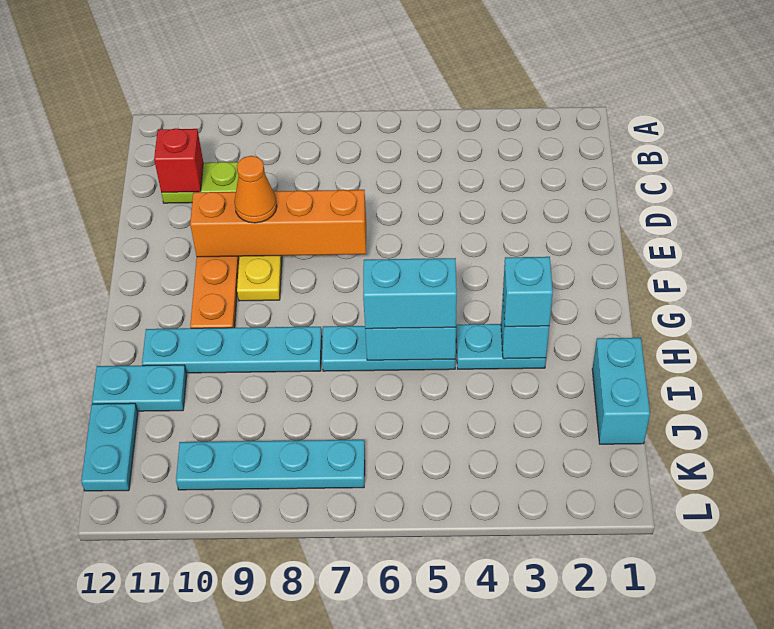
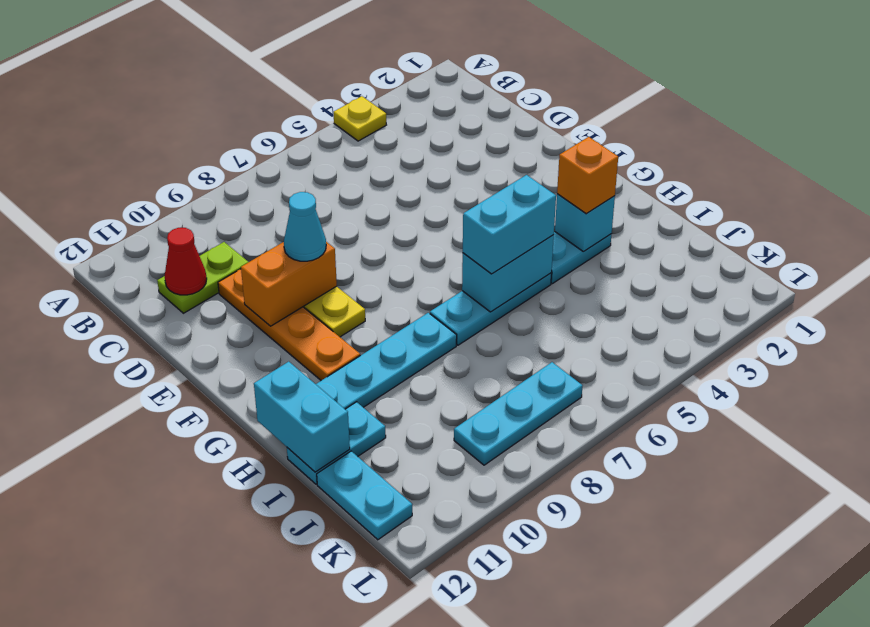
none -> yellow plate A4 level 1
red brick C11 level 2 -> red cone C11 level 2
orange brick E7:E10 level 2 -> orange brick E9:E10 level 2
orange cone E9 level 3 -> cyan cone E9 level 3
cyan brick H3 level 3 -> orange brick H3 level 3
cyan brick I1:J1 level 1 -> cyan brick H12:I12 level 2
cyan plate K7:K10 level 1 -> cyan plate K7:K9 level 1

